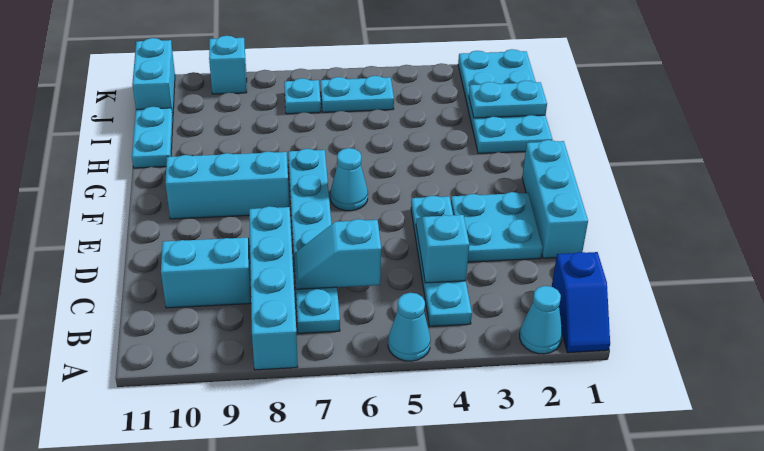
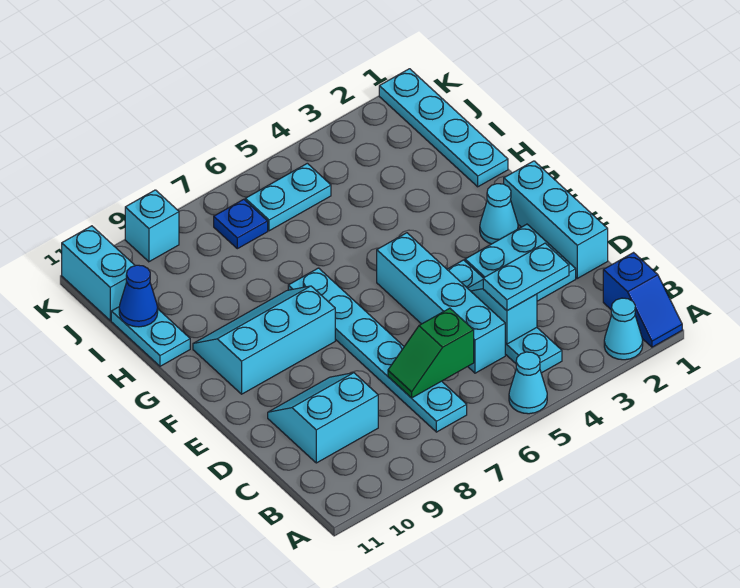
cyan brick A8:D8 level 1 -> cyan brick C5:F5 level 1
cyan slope C6:C7 level 2 top 6 -> green slope C6:C7 level 2 top 6
cyan cone F6 level 1 -> cyan cone F2 level 1
cyan plate H1:K2 level 1 -> cyan plate H1:K1 level 1
cyan plate I1:I2 level 2 -> cyan plate C3:C4 level 3
none -> blue cone I11 level 2
cyan plate J7 level 1 -> blue plate J7 level 1

